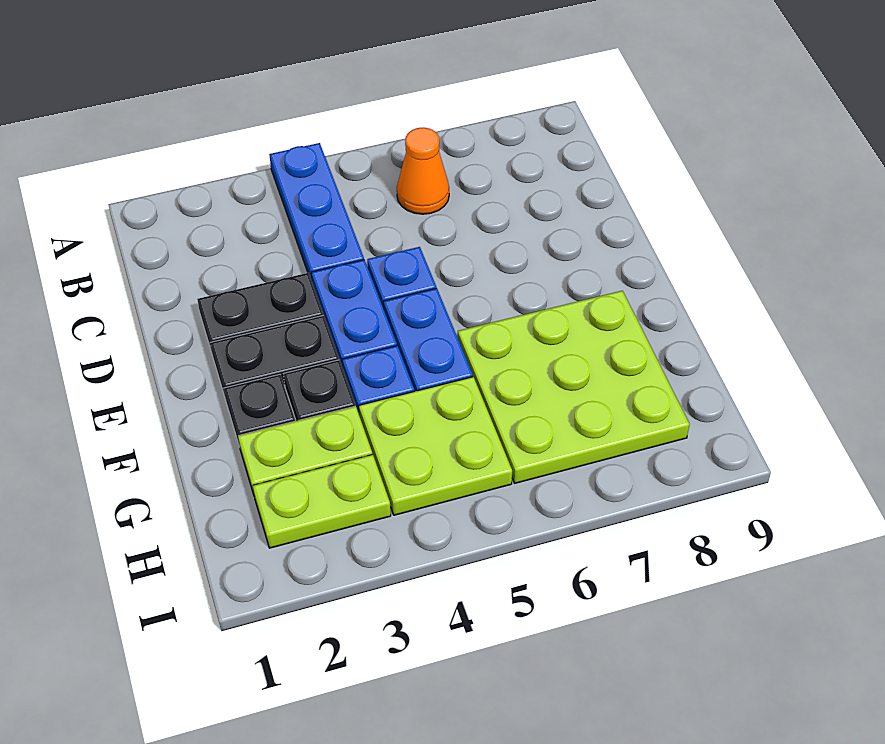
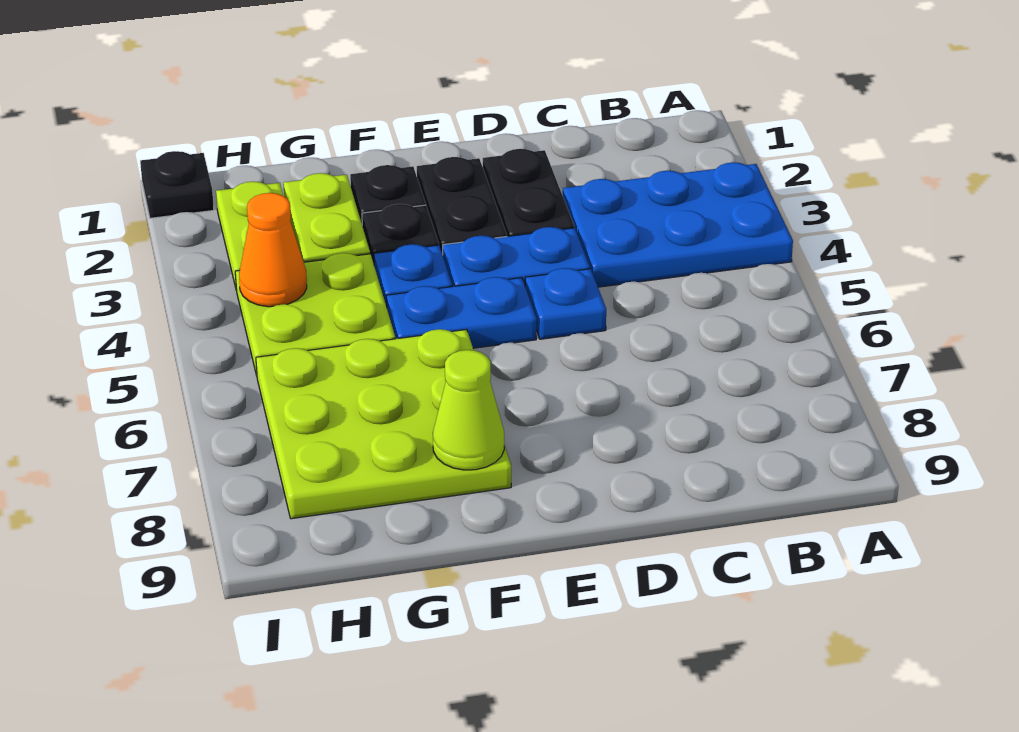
blue plate A4:C4 level 1 -> blue plate A3:C4 level 1
orange cone B6 level 1 -> orange cone H4 level 2
none -> lime cone F8 level 2
none -> black plate I1 level 1

